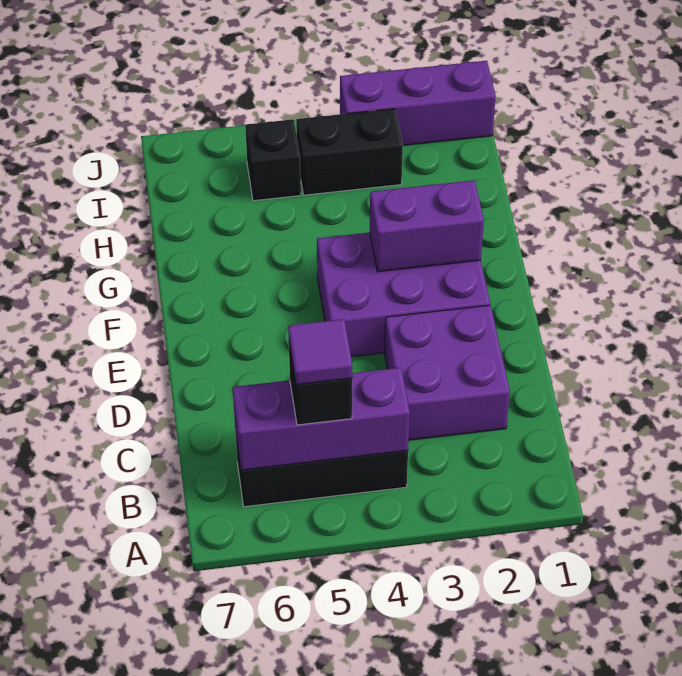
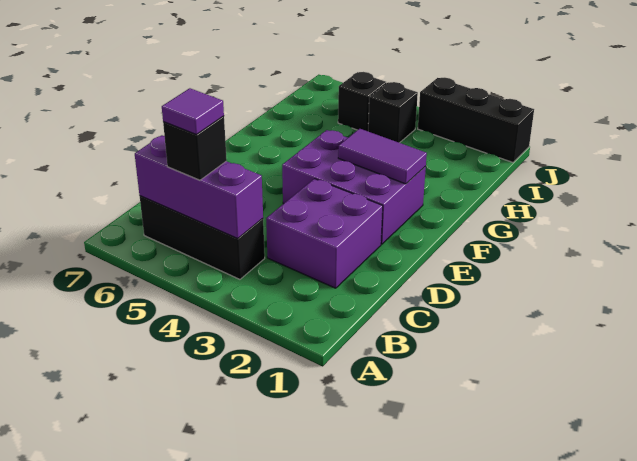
purple brick F2:F3 level 2 -> purple tile F2:F3 level 2
black brick I3:I4 level 1 -> black brick I4 level 1
purple brick J1:J3 level 1 -> black brick J1:J3 level 1

